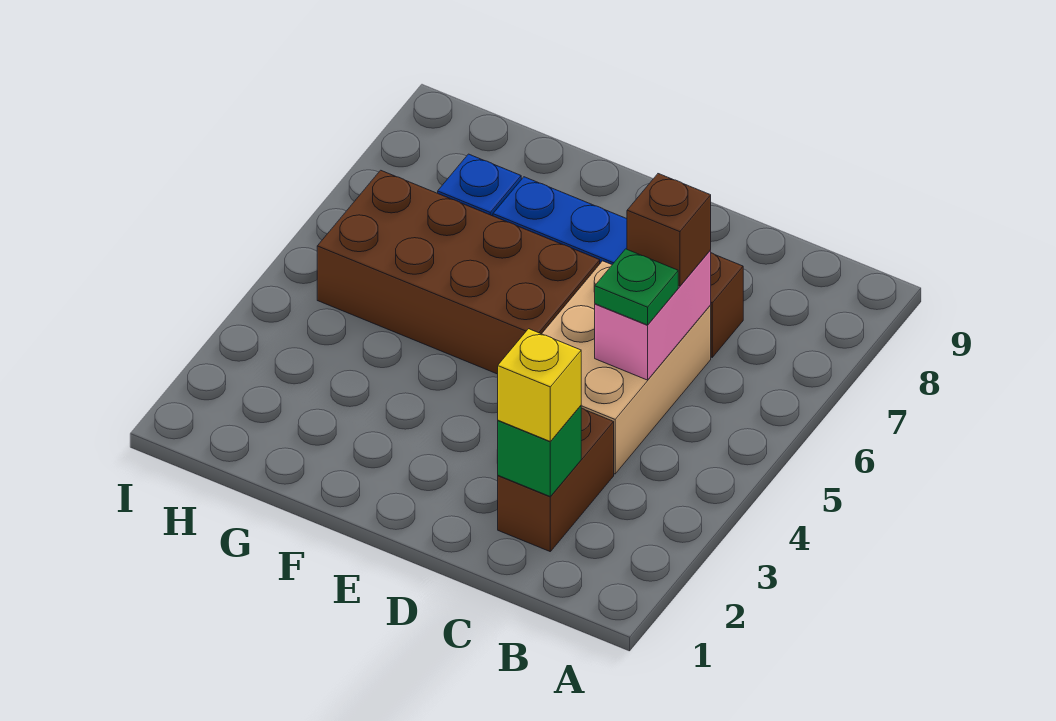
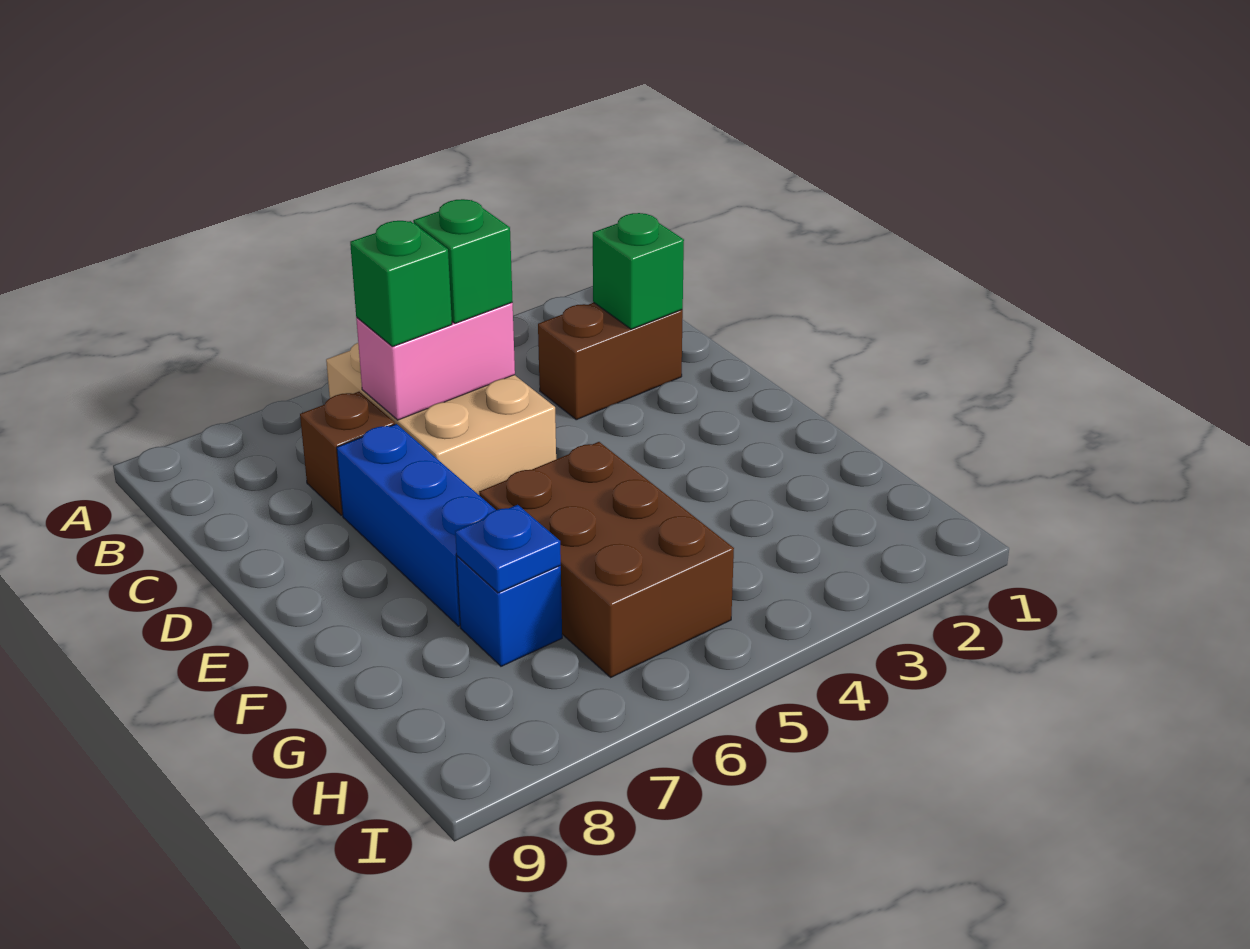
yellow brick C2 level 3 -> none
tan brick C4:D6 level 1 -> tan brick B5:D6 level 1
green plate C5 level 3 -> green brick C5 level 3
brown brick C6 level 3 -> green brick C6 level 3
brown brick E5:H6 level 1 -> brown brick F5:H6 level 1
none -> blue plate G7 level 2

